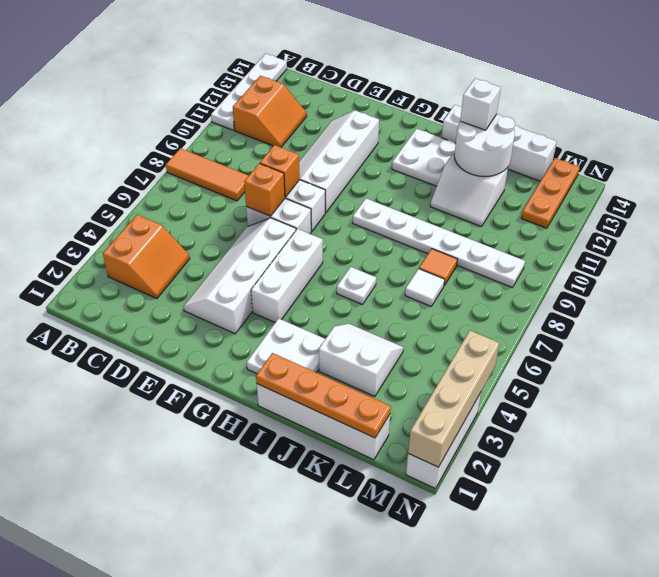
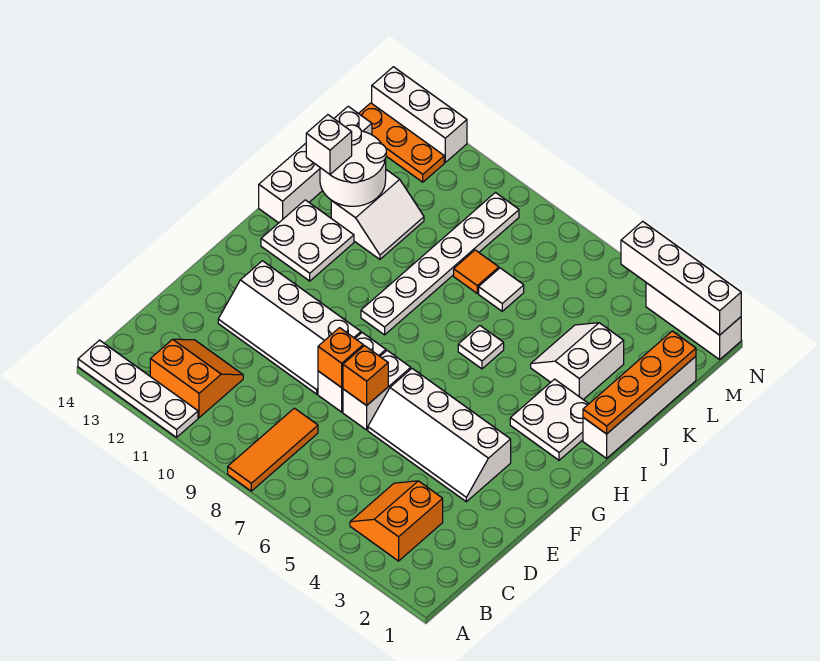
orange slope B3:C4 level 1 top B -> orange slope B3:C4 level 1 top 3
white brick G4:G6 level 1 -> white brick N12:N14 level 1
tan brick N1:N4 level 2 -> white brick N1:N4 level 2

